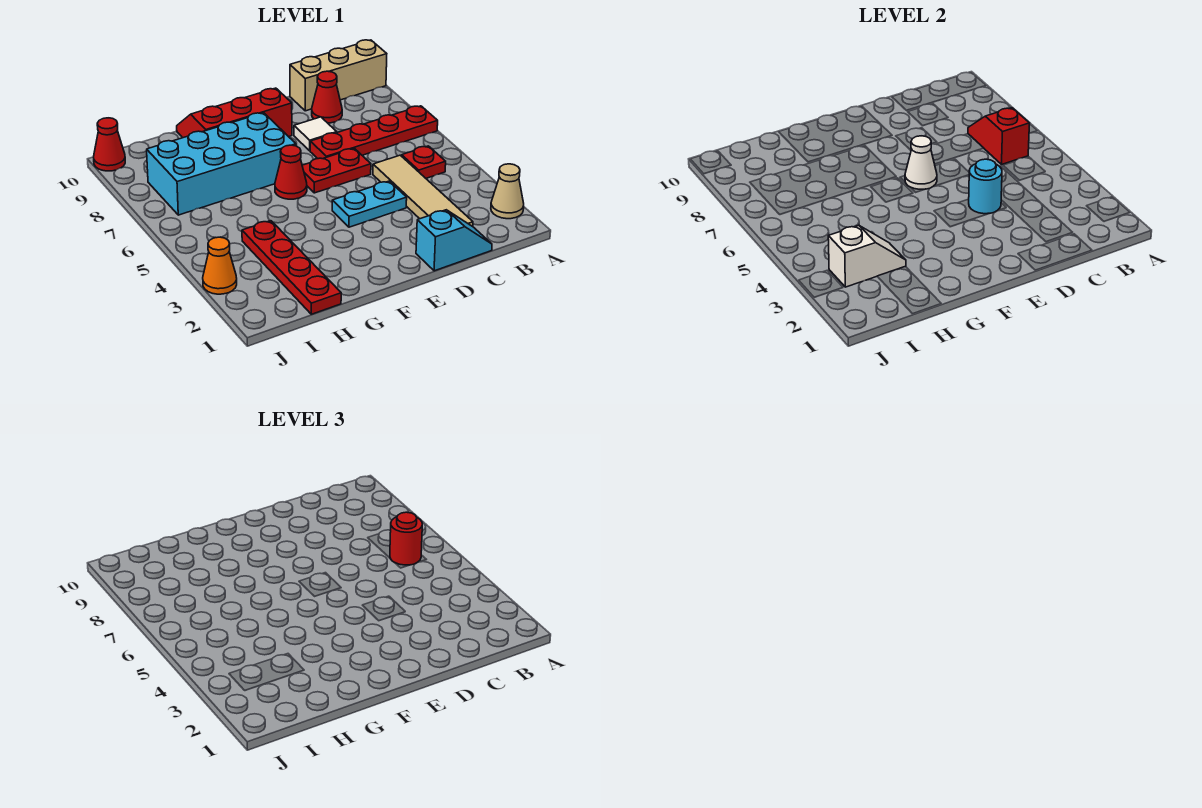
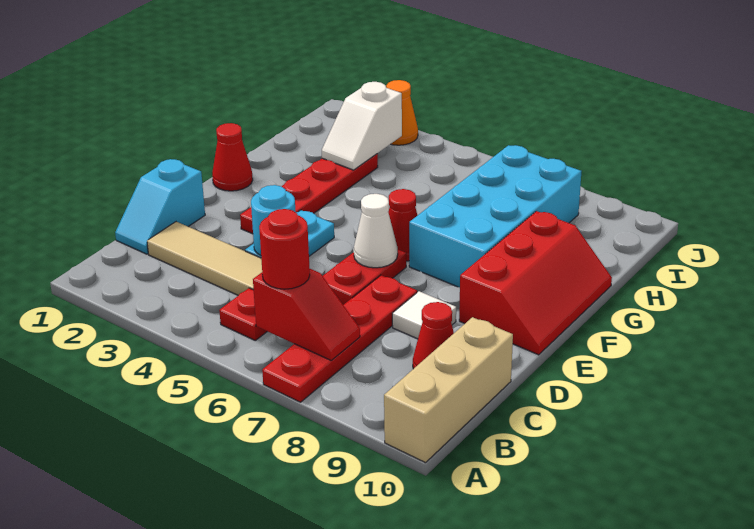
tan cone A2 level 1 -> none
red plate H1:H4 level 1 -> red plate E3:H3 level 1
red cone J10 level 1 -> red cone F1 level 1

